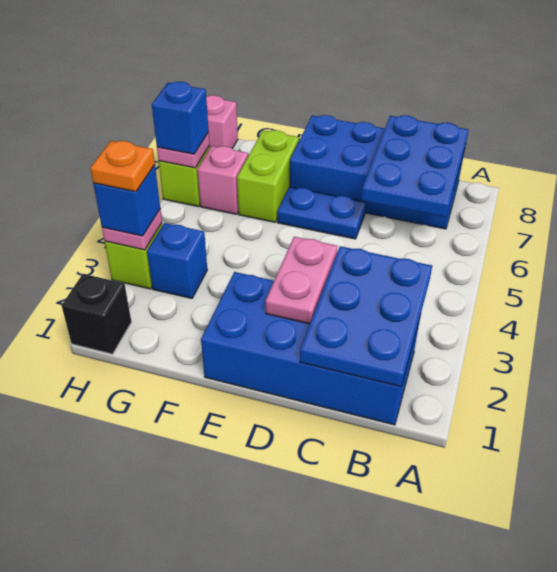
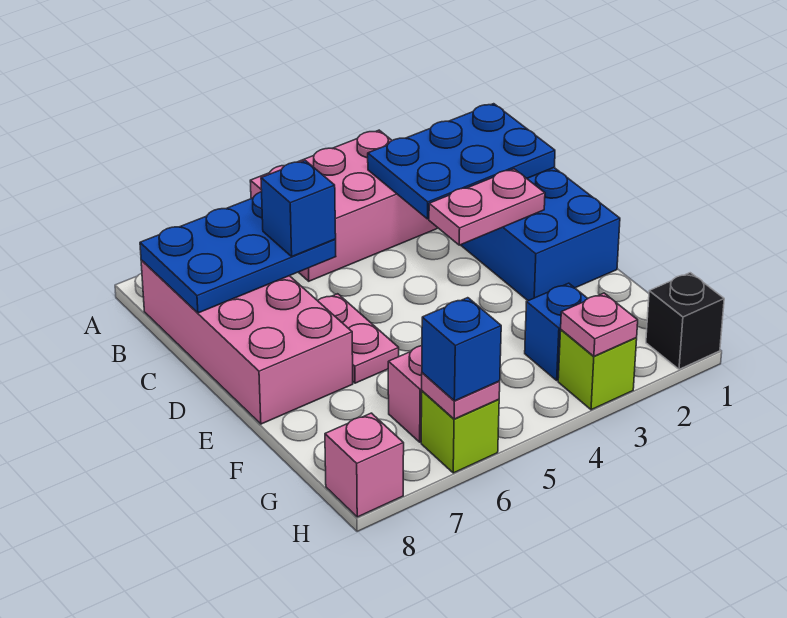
none -> pink brick A3:B5 level 1
blue brick B7:E8 level 1 -> pink brick B7:E8 level 1
blue plate D6:E6 level 1 -> pink plate D6:E6 level 1
lime brick F6:F7 level 1 -> none
blue brick H3 level 3 -> blue brick C6 level 3
orange plate H3 level 4 -> none

